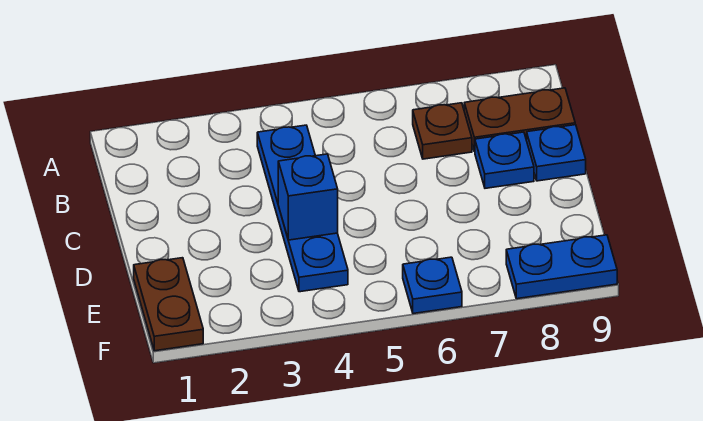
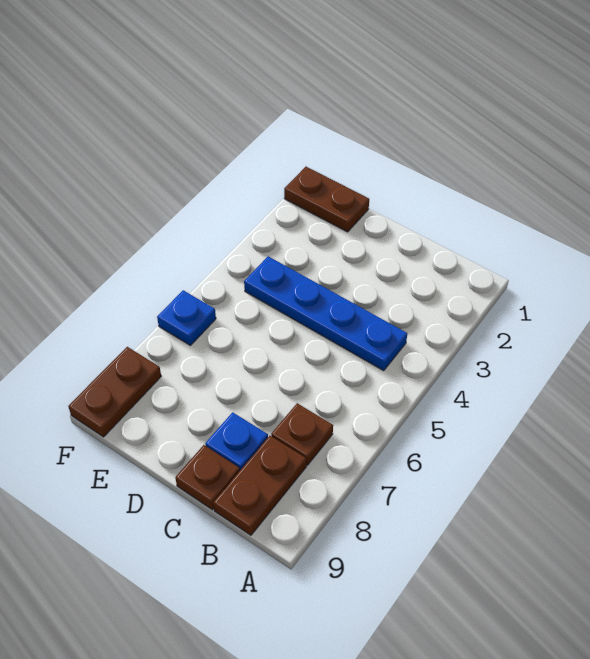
blue plate C9 level 1 -> brown plate C9 level 1
blue brick D4 level 2 -> none
blue plate F8:F9 level 1 -> brown plate F8:F9 level 1

